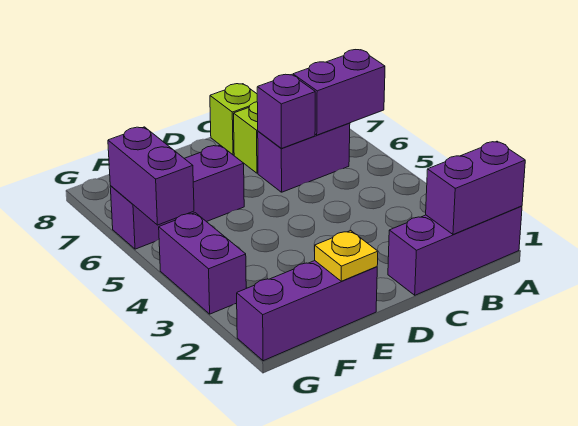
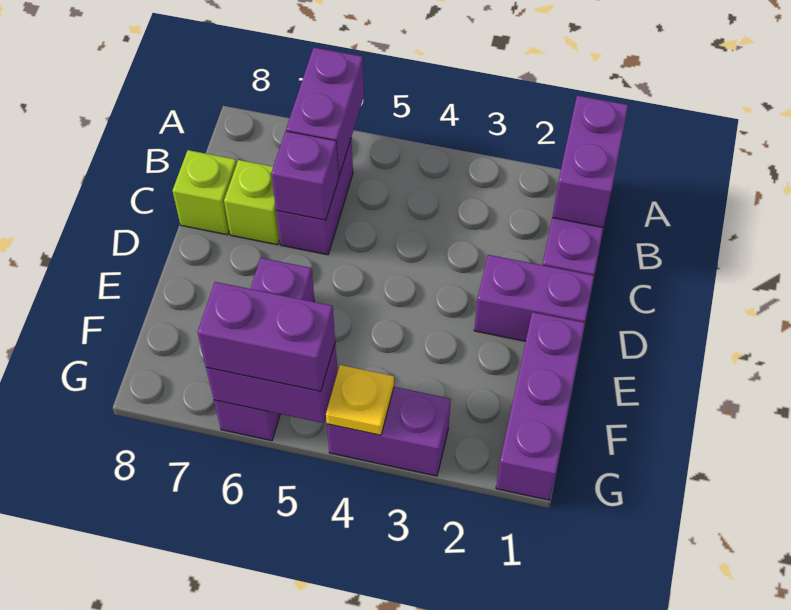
none -> purple brick D1:D2 level 1
yellow plate E1 level 2 -> yellow plate G4 level 2
none -> purple brick G5:G6 level 3

